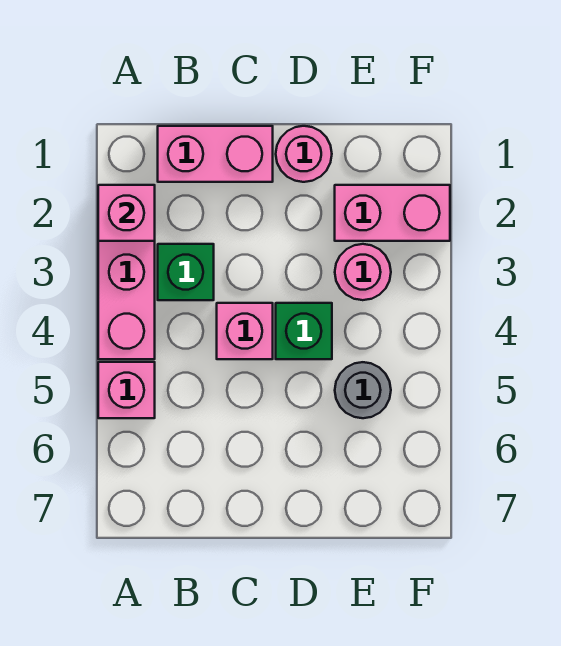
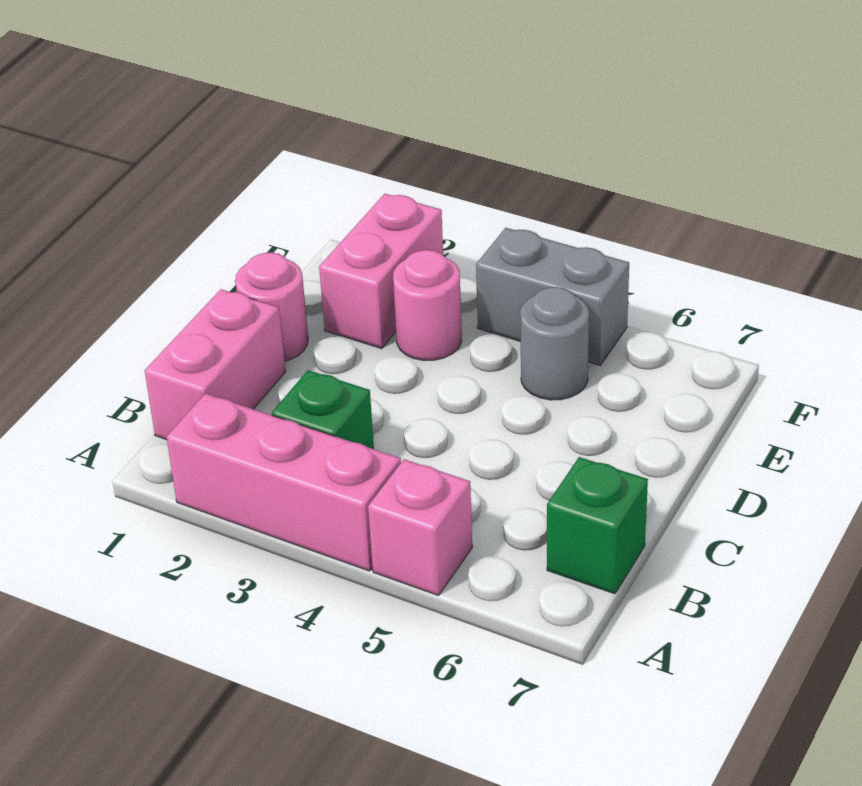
pink brick A2 level 2 -> none
pink brick C4 level 1 -> none
green brick D4 level 1 -> green brick B7 level 1
none -> grey brick F4:F5 level 1

